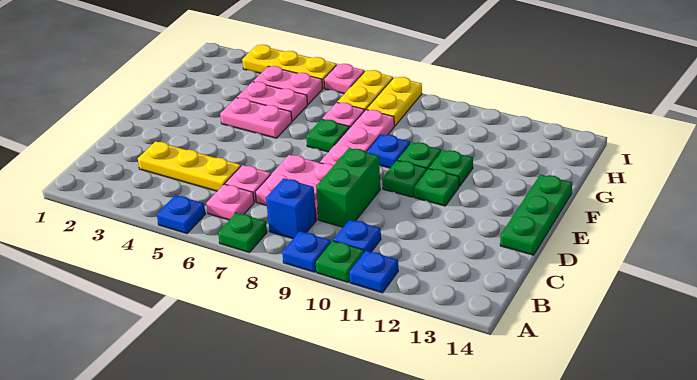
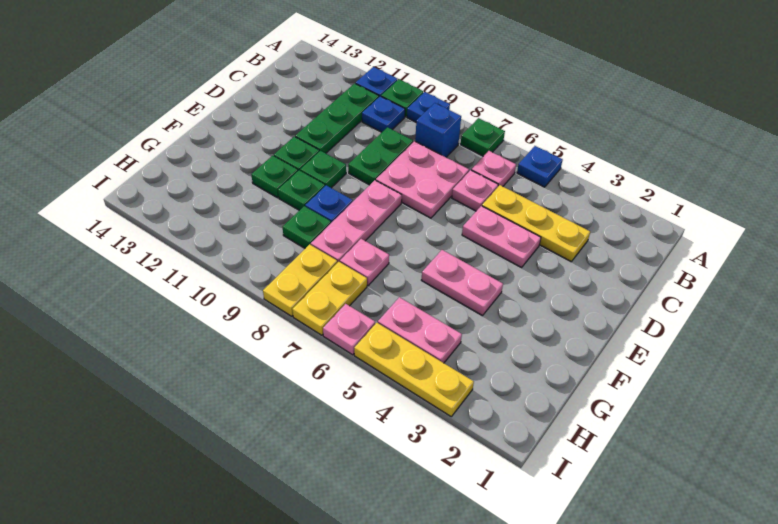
green brick C9:D9 level 1 -> green plate C9:D9 level 1
green plate D14:F14 level 1 -> green plate B11:D11 level 1
green plate F7 level 1 -> green plate G9 level 1
pink plate G4:G5 level 1 -> pink plate D4:D5 level 1

